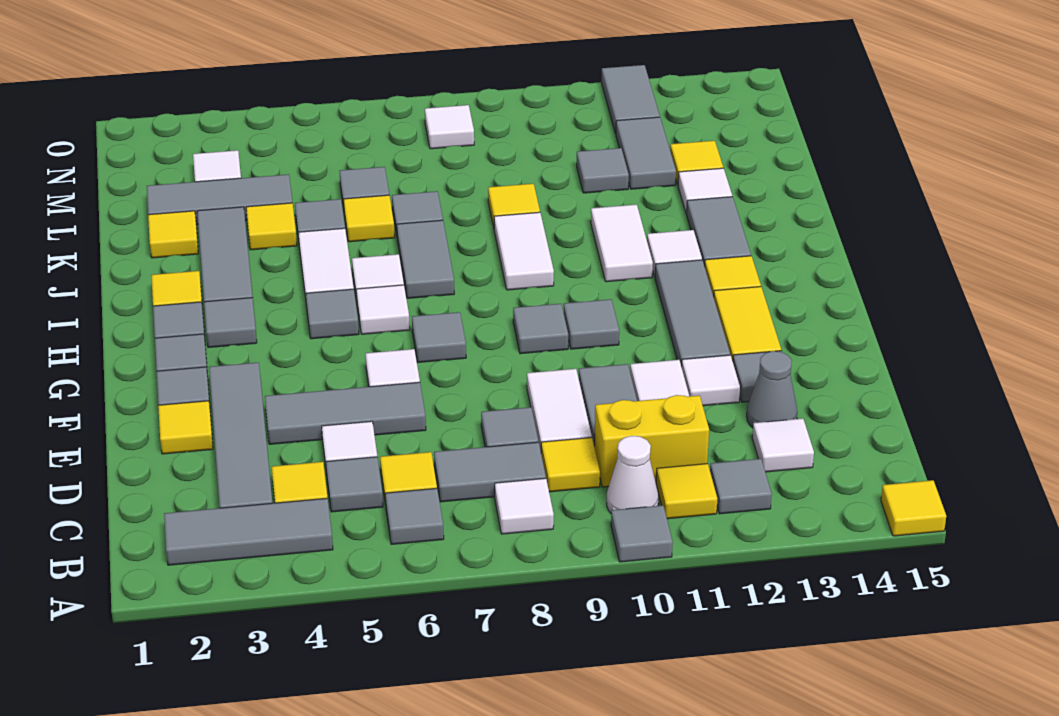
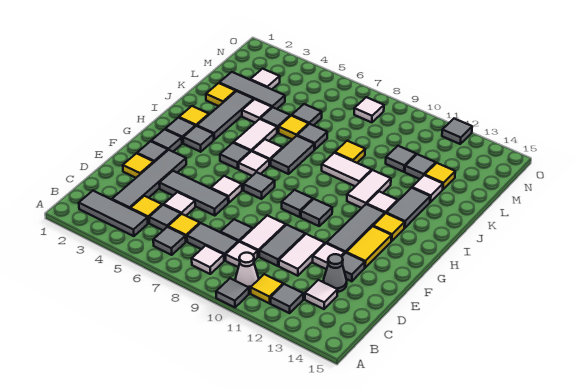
yellow tile A15 level 1 -> none
yellow tile C9 level 1 -> white tile C9 level 1
yellow brick C10:C11 level 1 -> none
white tile I9:J9 level 1 -> white tile J9:J10 level 1
yellow tile K4 level 1 -> white tile K4 level 1
grey tile L12:M12 level 1 -> grey tile L12 level 1
grey tile N12:O12 level 1 -> grey tile O12 level 1

